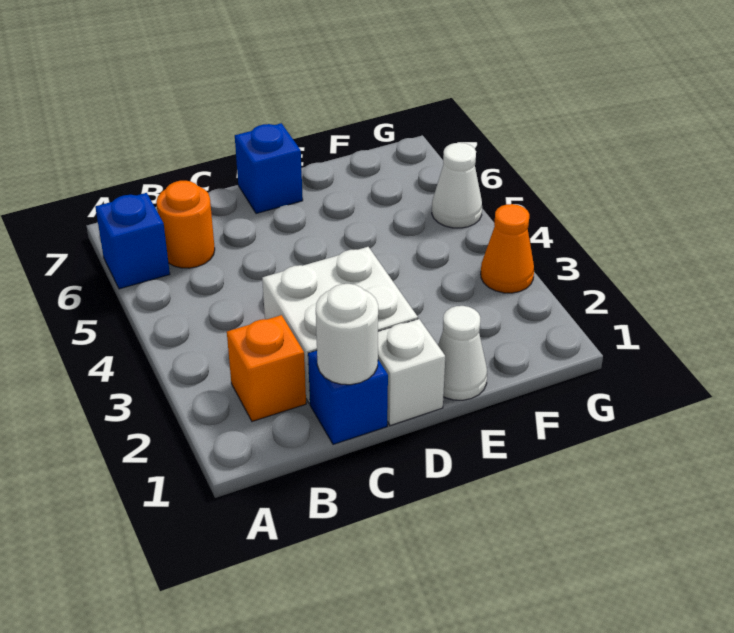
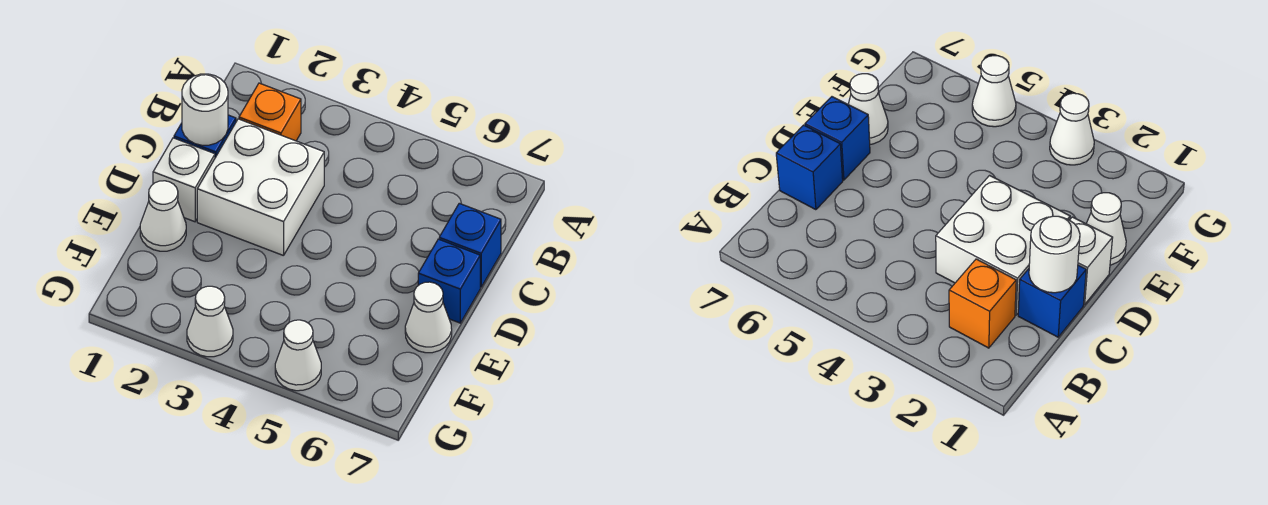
blue brick A6 level 1 -> blue brick C7 level 1
orange round brick B6 level 1 -> none
none -> white cone E7 level 1
orange cone G3 level 1 -> white cone G3 level 1

